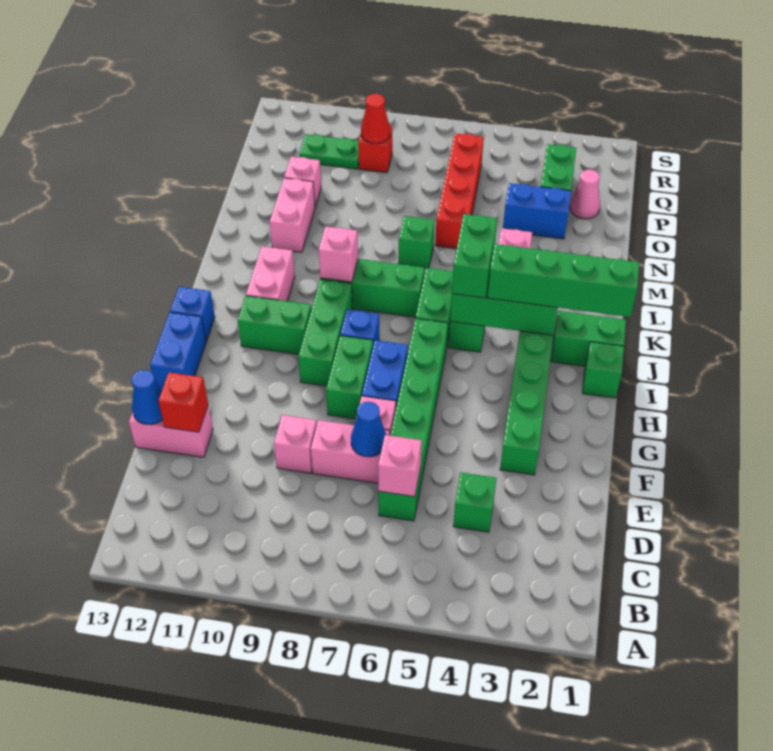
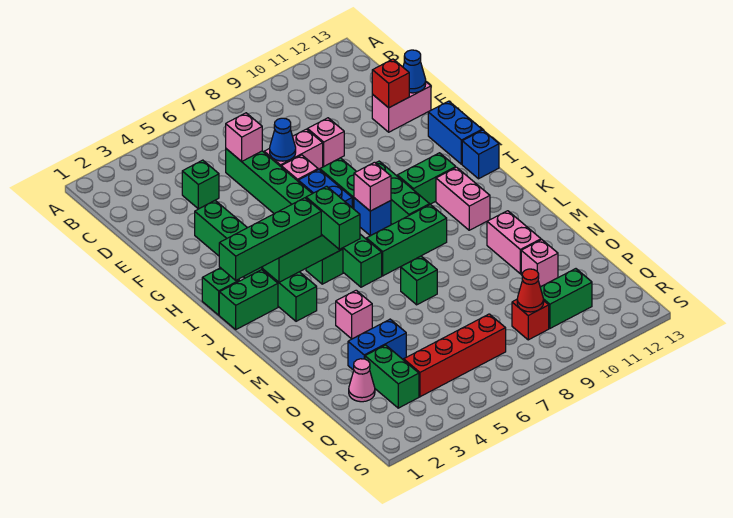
pink brick K9 level 2 -> pink brick I8 level 2
red brick N6:Q6 level 1 -> red brick Q4:Q7 level 1
green plate Q10:Q11 level 1 -> green brick Q10:Q11 level 1

